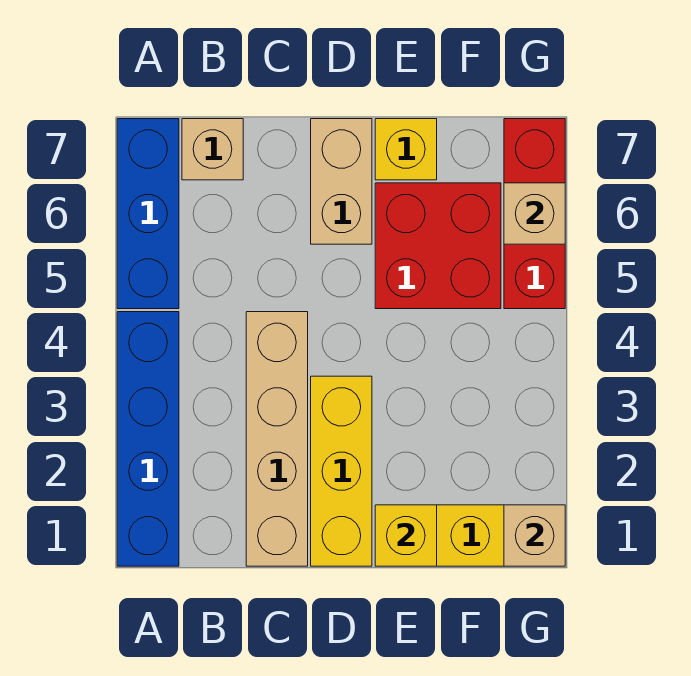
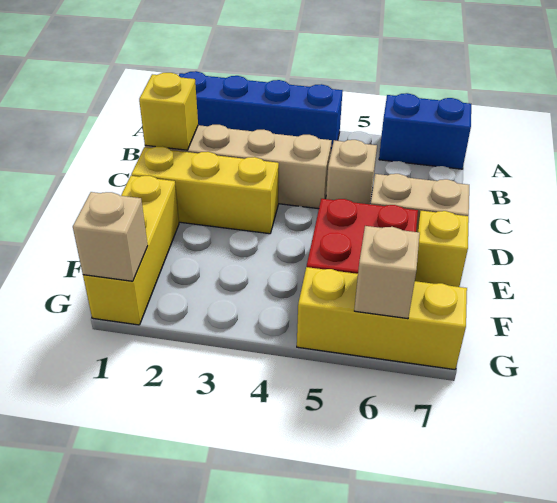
blue brick A5:A7 level 1 -> blue brick A6:A7 level 1
tan brick B7 level 1 -> tan brick C5 level 1
yellow brick E1 level 2 -> yellow brick C1 level 2
red brick G5:G7 level 1 -> yellow brick G5:G7 level 1

